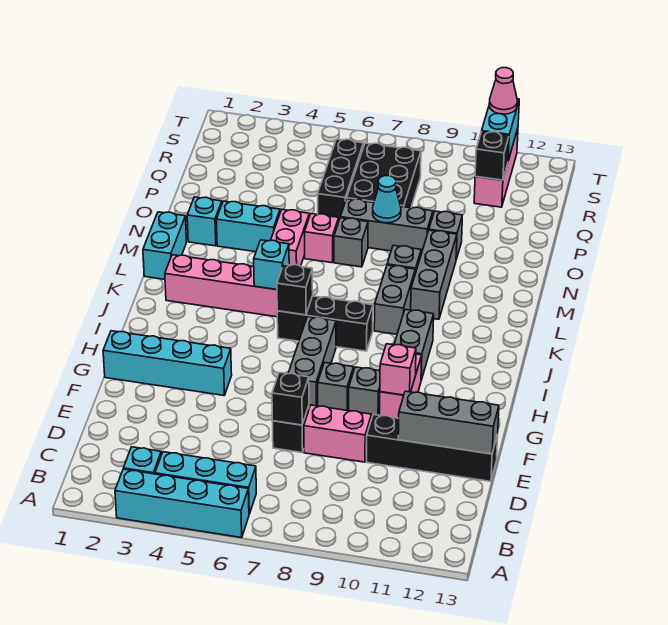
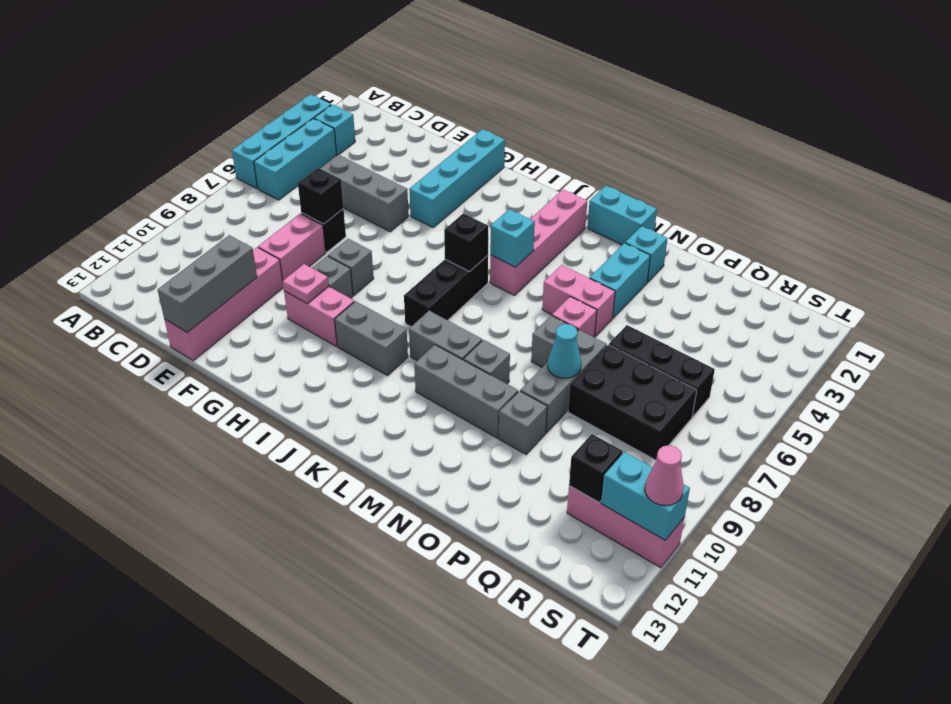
black brick E10:E13 level 1 -> pink brick E10:E13 level 1
grey brick G7:I7 level 1 -> grey brick D5:F5 level 1
pink brick G10 level 2 -> pink plate G10 level 2

